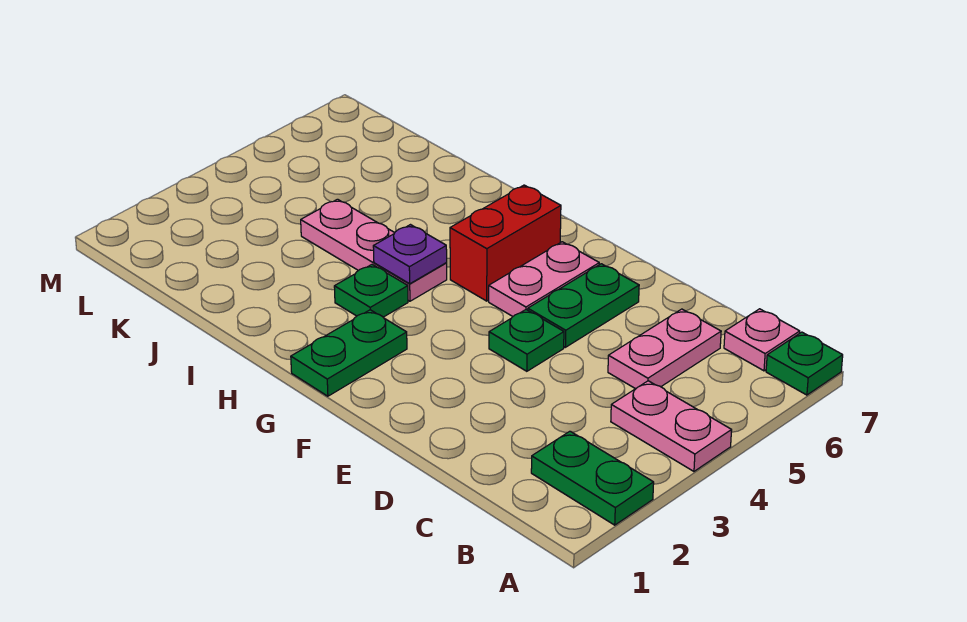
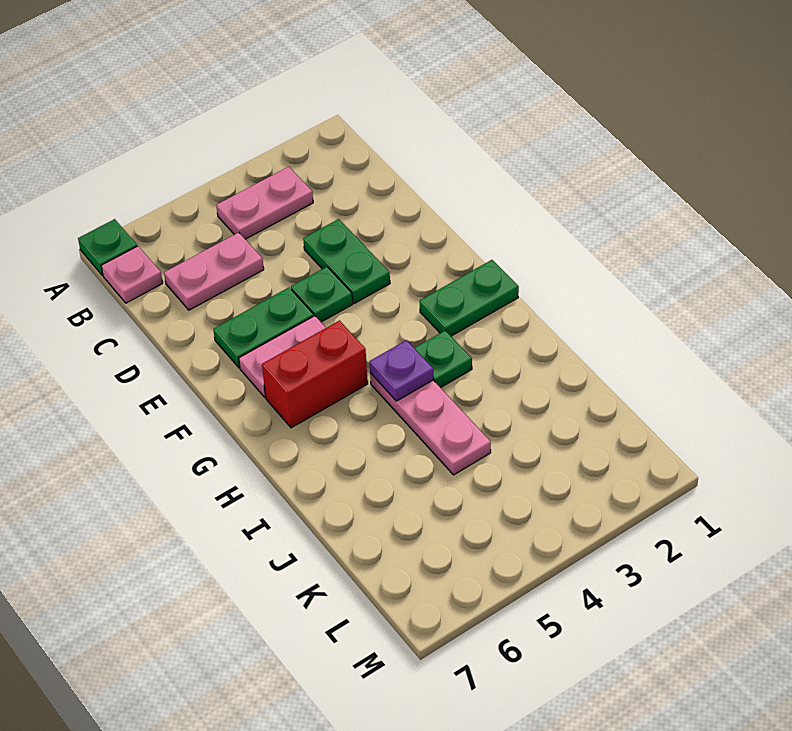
green plate A2:B2 level 1 -> green plate D3:E3 level 1
pink plate A4:B4 level 1 -> pink plate B3:B4 level 1

